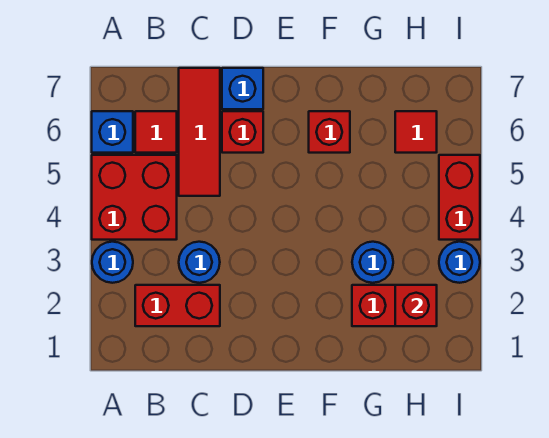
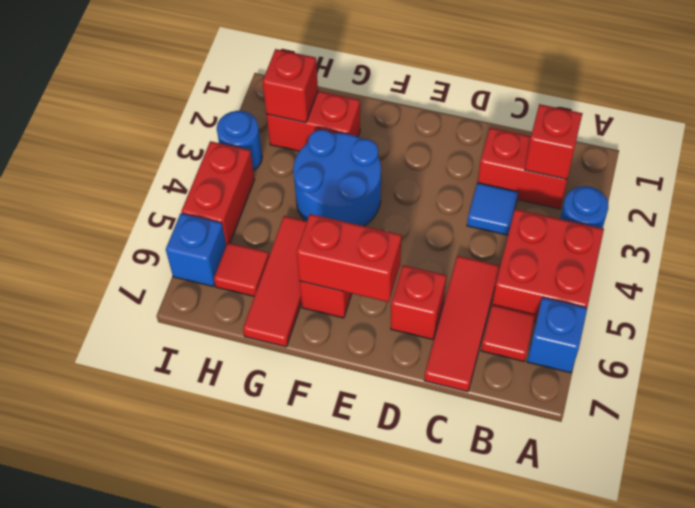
none -> red brick B2 level 2
blue round brick C3 level 1 -> blue tile C3 level 1
blue brick D7 level 1 -> blue brick I6 level 1
none -> red brick E6:F6 level 2
blue round brick G3 level 1 -> blue round brick F3:G4 level 1
none -> red tile G5:G7 level 1

